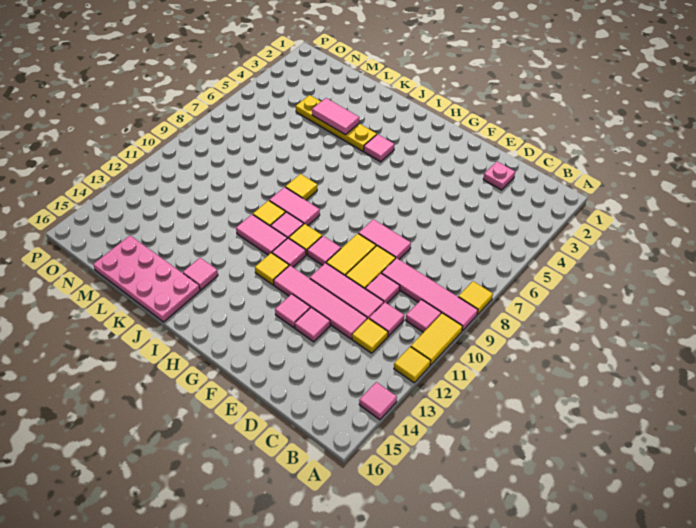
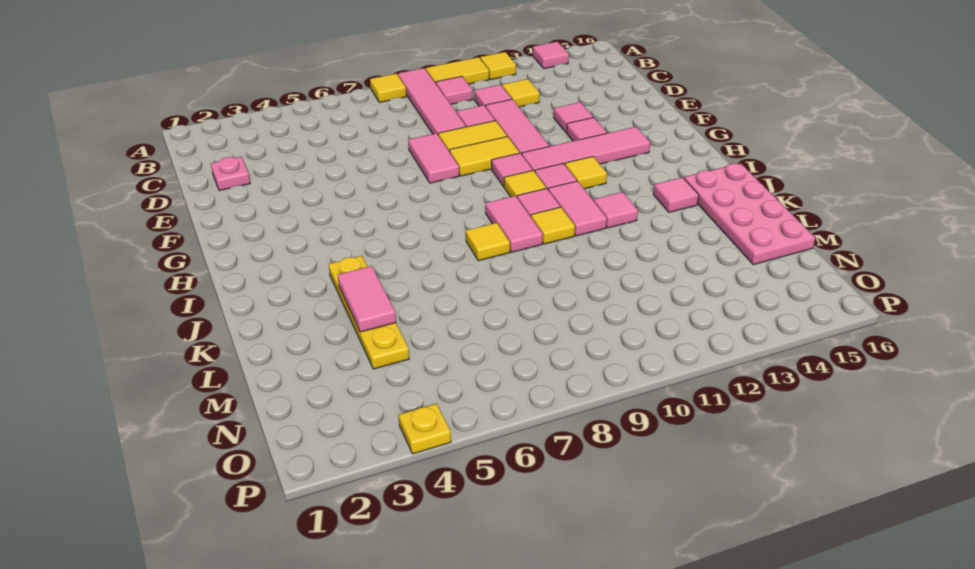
pink tile D12:G12 level 1 -> pink tile G11:G14 level 1
pink tile I4 level 1 -> pink tile J12 level 1
none -> yellow plate P4 level 1

